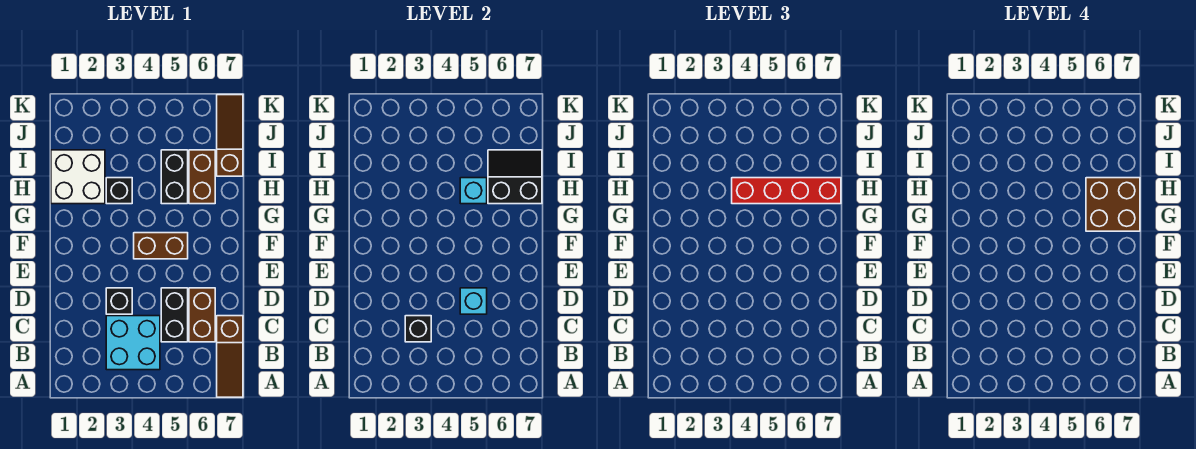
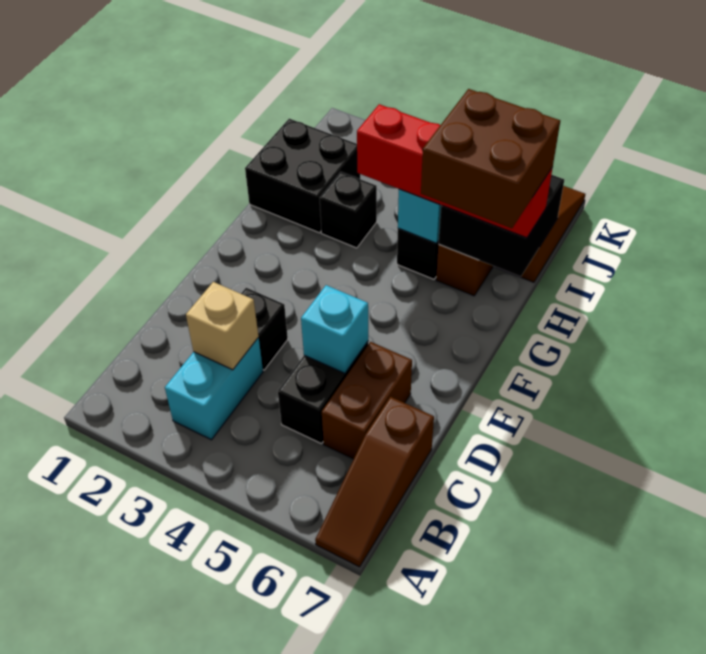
cyan brick B3:C4 level 1 -> cyan brick B3:C3 level 1
black brick C3 level 2 -> tan brick C3 level 2
brown brick F4:F5 level 1 -> none
white brick H1:I2 level 1 -> black brick H1:I2 level 1
black slope H6:I7 level 2 top H -> black brick H6:I7 level 2

